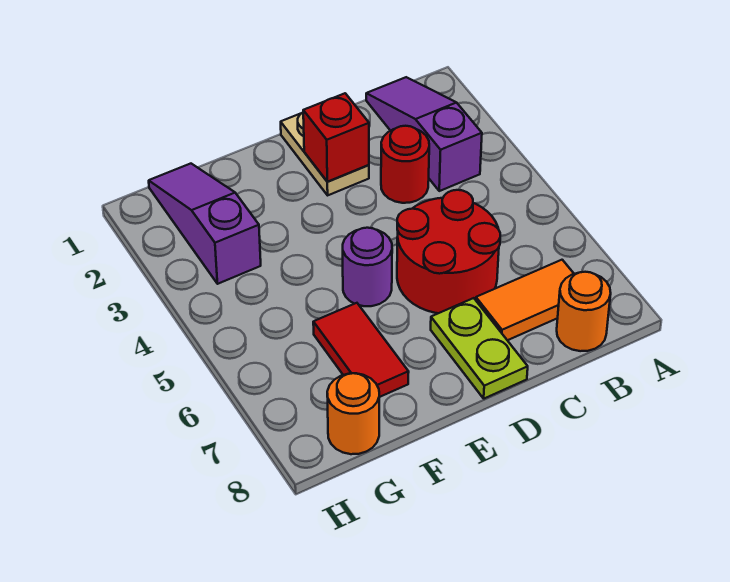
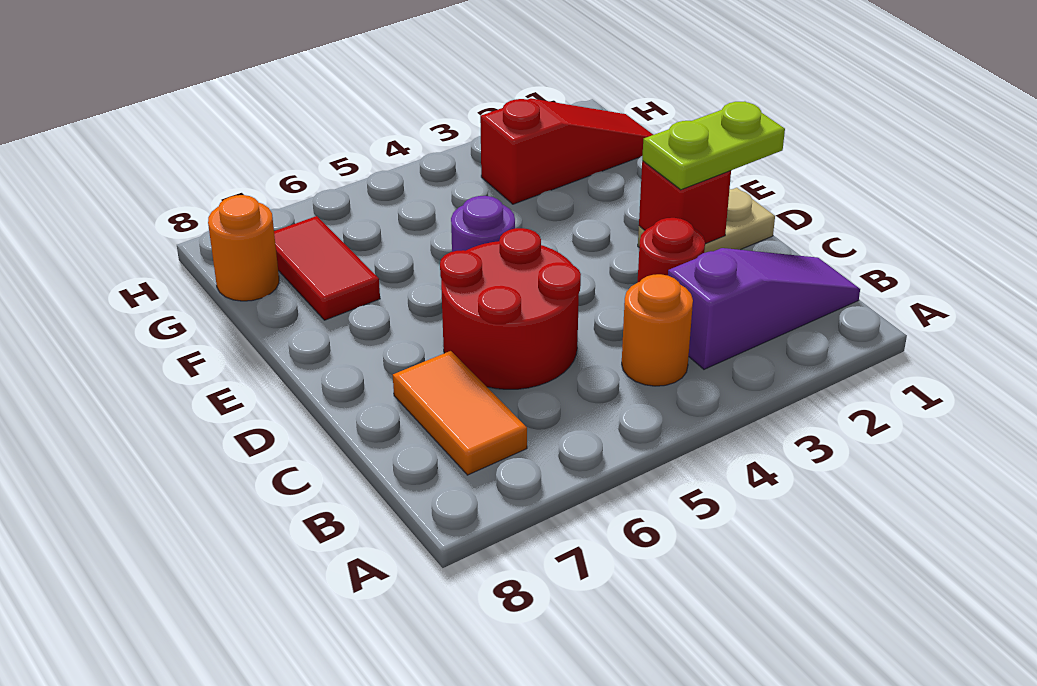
orange round brick B8 level 1 -> orange round brick B4 level 1
lime plate D7:D8 level 1 -> lime plate D1:D2 level 3
red tile F6:F7 level 1 -> red tile F7:G7 level 1
purple slope G1:G3 level 1 top 3 -> red slope G1:G3 level 1 top 3

